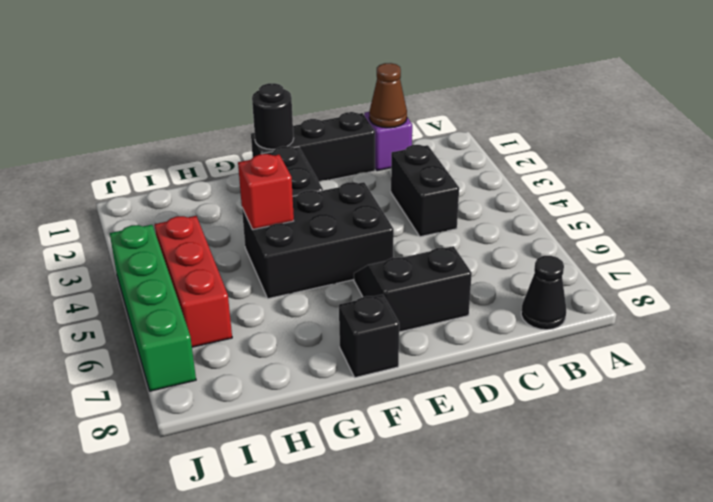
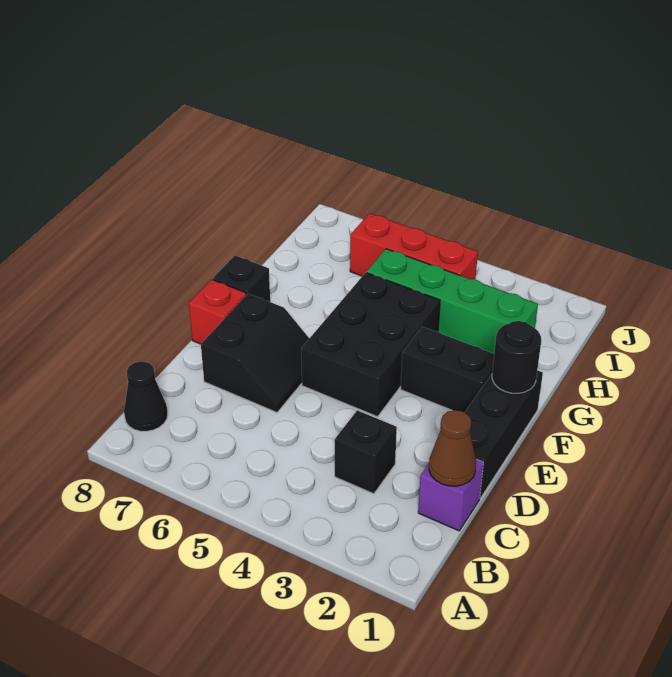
black brick C3:C4 level 1 -> black brick C3 level 1
red brick G4 level 2 -> red brick E8 level 1
green brick J4:J7 level 1 -> green brick H2:H5 level 1

